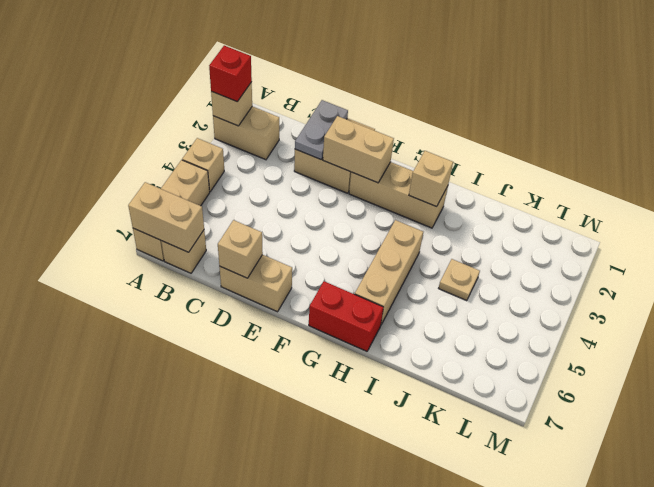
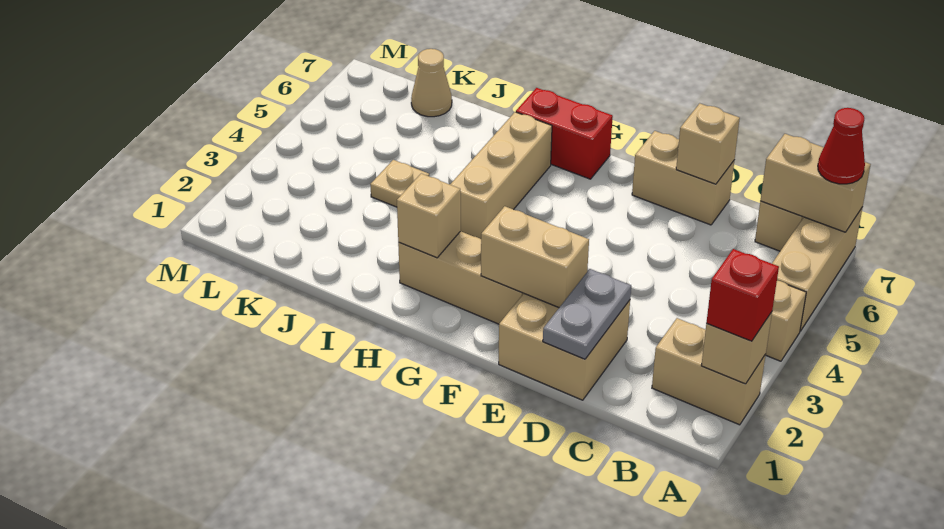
none -> red cone A7 level 3
none -> tan cone K7 level 1

